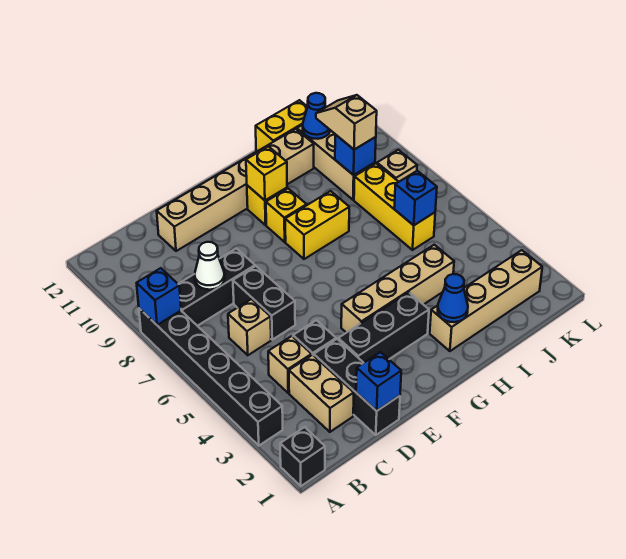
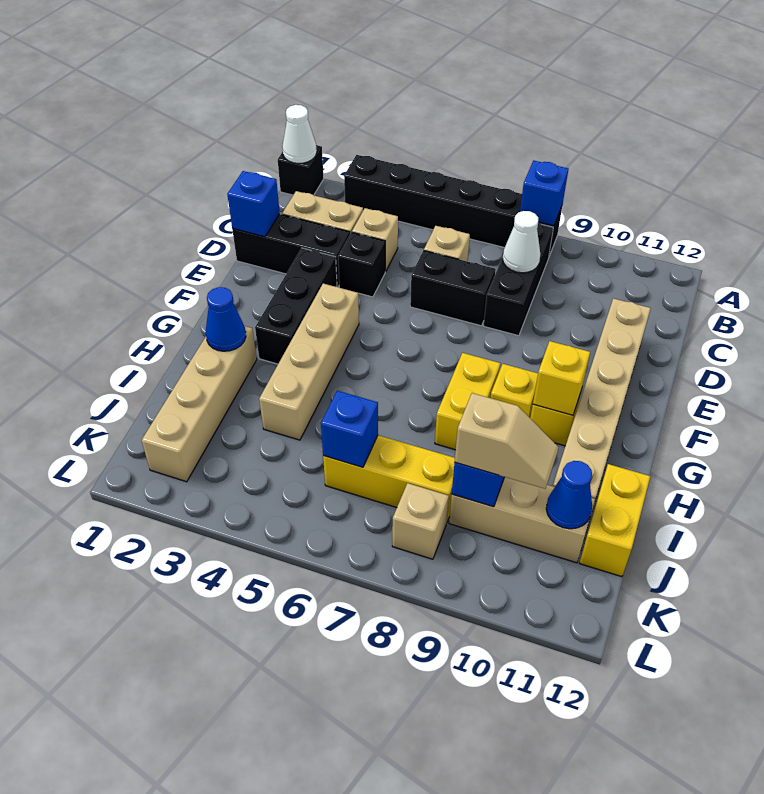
none -> white cone A1 level 2

